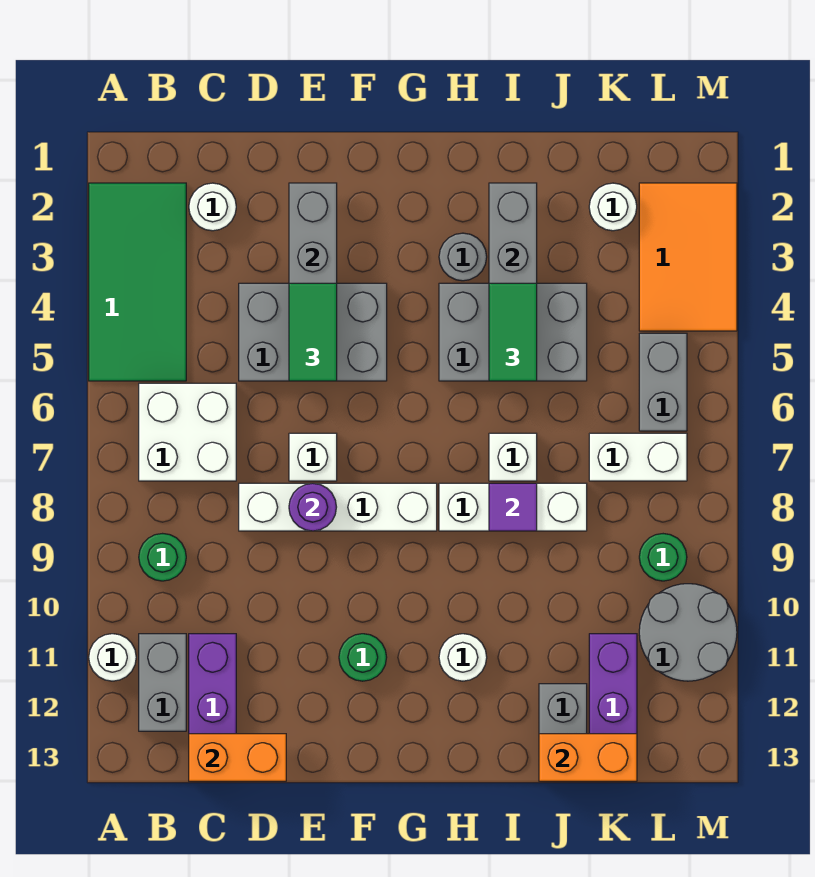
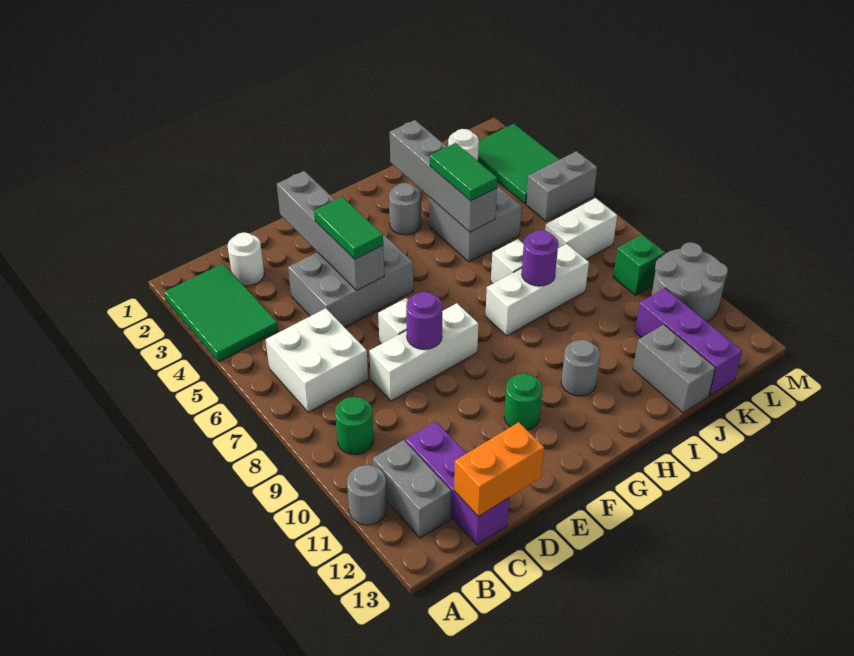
green tile A2:B5 level 1 -> green tile A2:B4 level 1
white round brick A11 level 1 -> grey round brick A11 level 1
white brick D8:G8 level 1 -> white brick D8:F8 level 1
grey brick H4:J5 level 1 -> grey brick I4:J5 level 1
white round brick H11 level 1 -> grey round brick H11 level 1
purple tile I8 level 2 -> purple round brick I8 level 2
orange brick J13:K13 level 2 -> none
orange tile L2:M4 level 1 -> green tile L2:M4 level 1
grey brick L5:L6 level 1 -> grey brick L5:M5 level 1
green round brick L9 level 1 -> green brick L9 level 1

